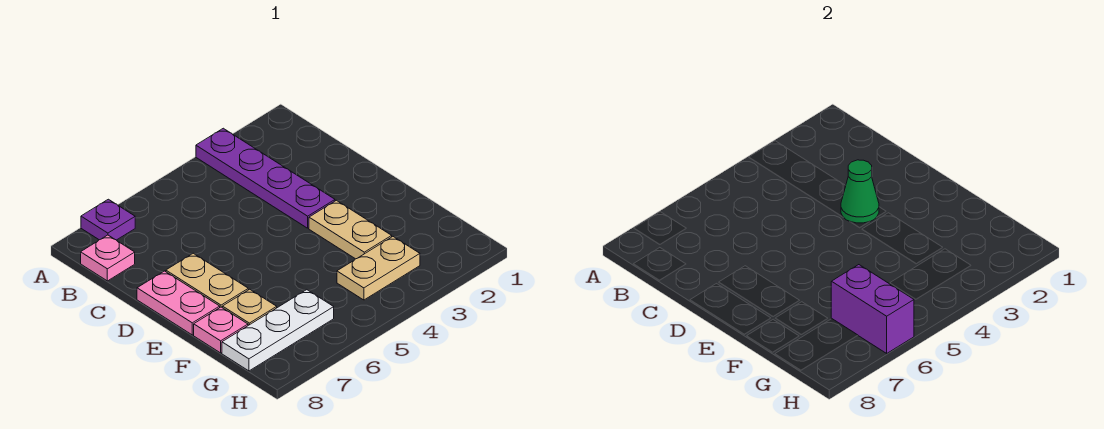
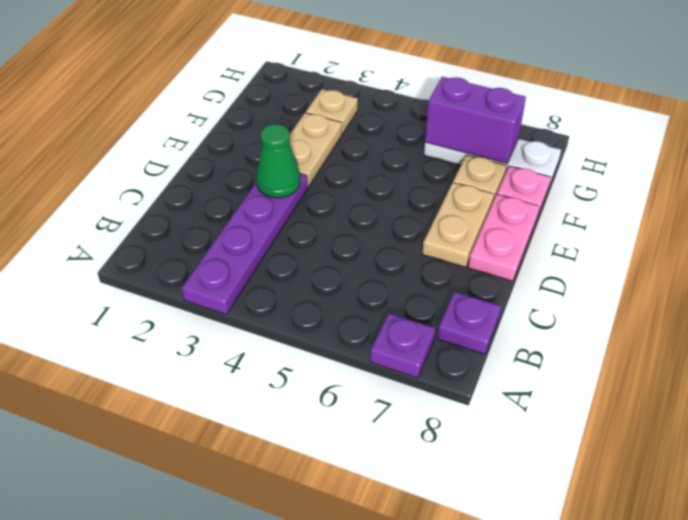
pink plate B8 level 1 -> purple plate B8 level 1
tan plate G3:G4 level 1 -> tan plate G3 level 1
purple brick G6:H6 level 2 -> purple brick G6:G7 level 2

